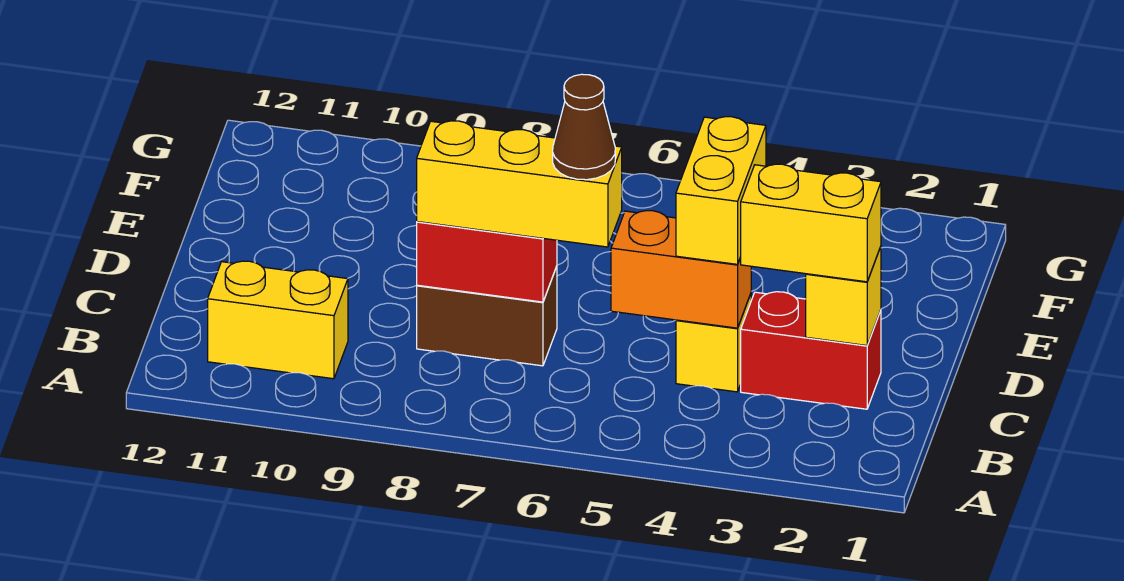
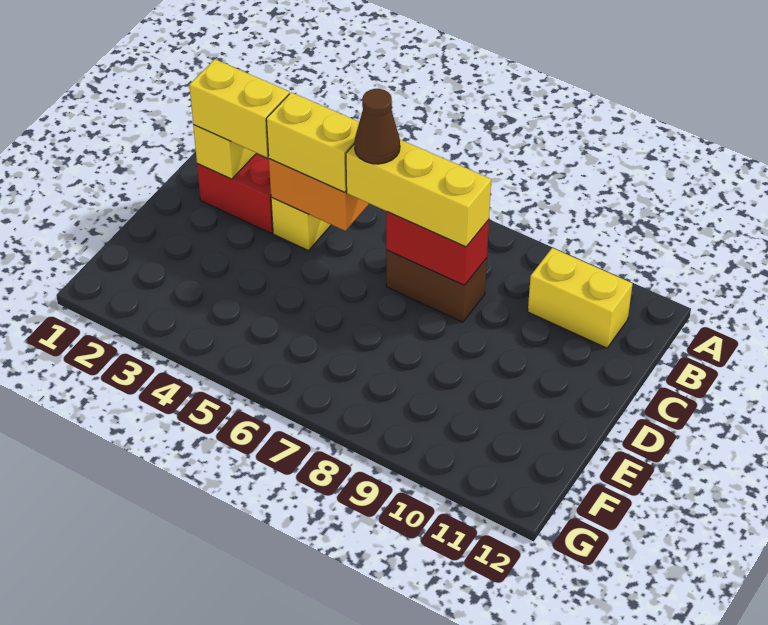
yellow brick C4:D4 level 3 -> yellow brick C4:C5 level 3

